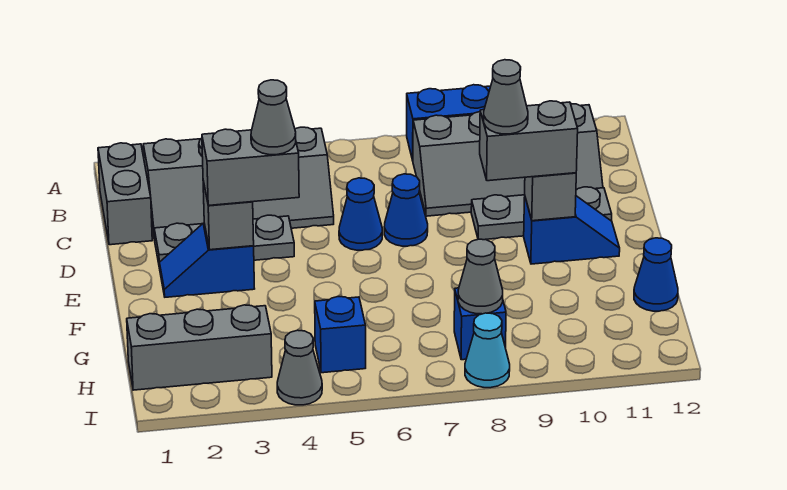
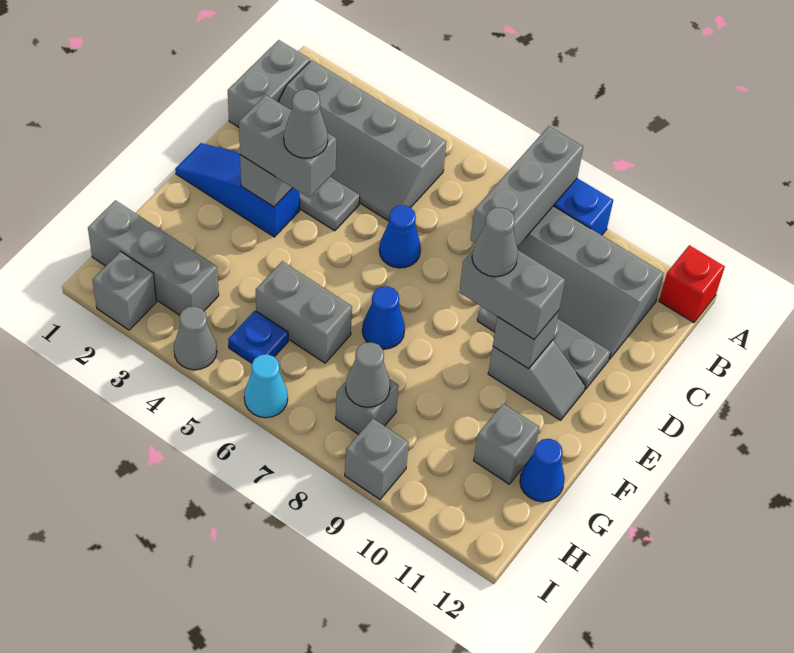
none -> grey brick A8:C8 level 2
none -> red brick A12 level 1
blue cone D7 level 1 -> blue cone F7 level 1
blue slope E2:E3 level 1 top 3 -> blue slope E1:E3 level 1 top 3
blue slope E10:E11 level 1 top 10 -> grey slope E10:E11 level 1 top 10
none -> grey brick G5:G6 level 1
none -> grey brick G11 level 1
blue brick H5 level 1 -> blue plate H5 level 1
blue brick H8 level 1 -> grey brick H8 level 1
none -> grey brick I2 level 1
cyan cone I8 level 1 -> cyan cone I6 level 1
none -> grey brick I9 level 1

